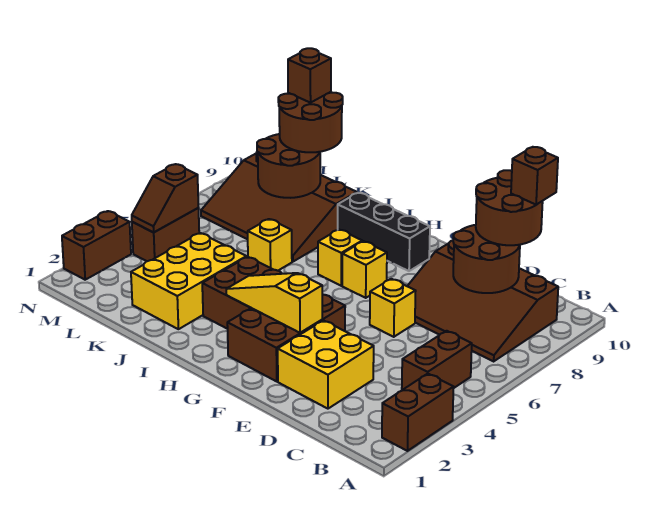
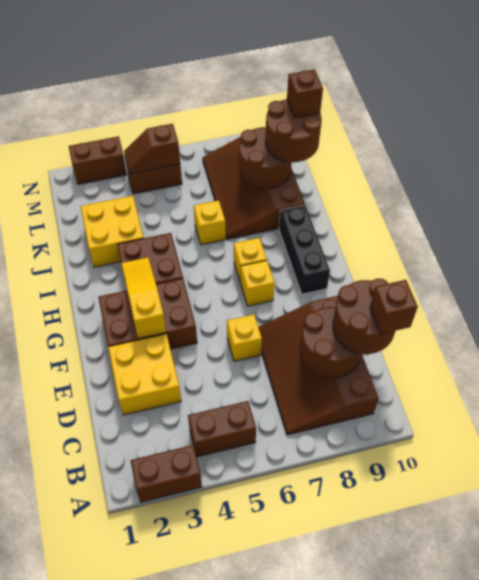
yellow brick J2:K4 level 1 -> yellow brick J2:K3 level 1

